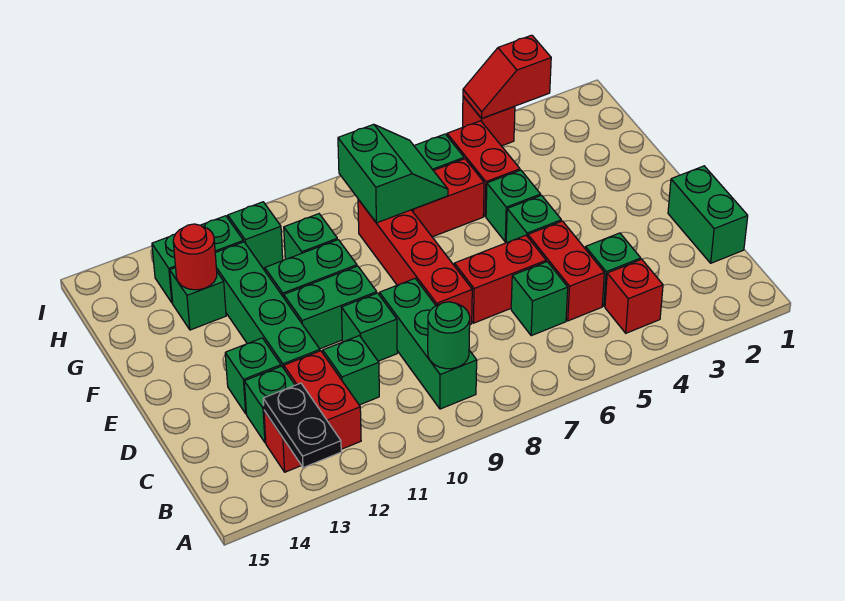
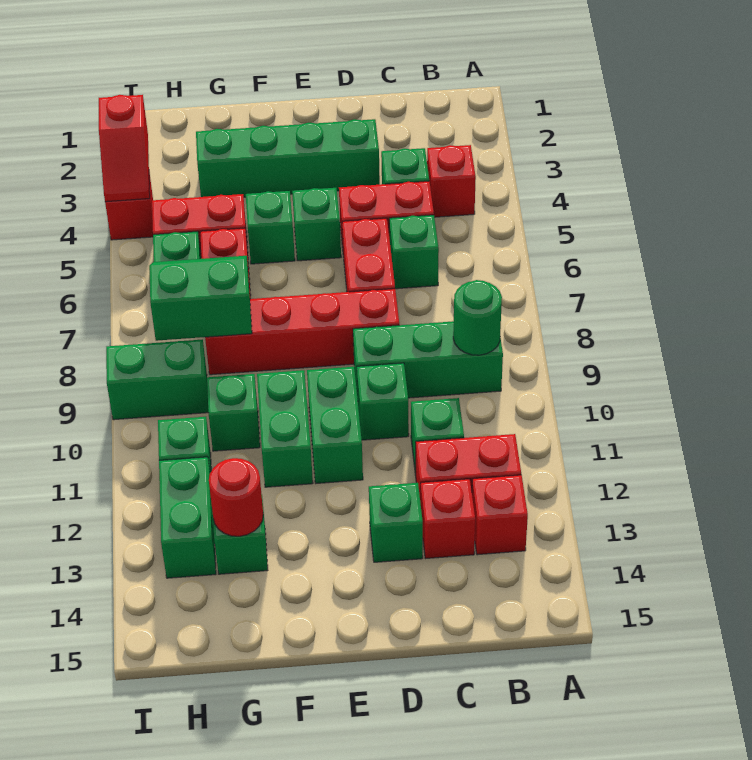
black plate A13:B13 level 2 -> none
green brick C1:D1 level 1 -> green brick H9:I9 level 1
green brick C13 level 1 -> red brick C13 level 1
green brick D12:G12 level 1 -> green brick D3:G3 level 1

